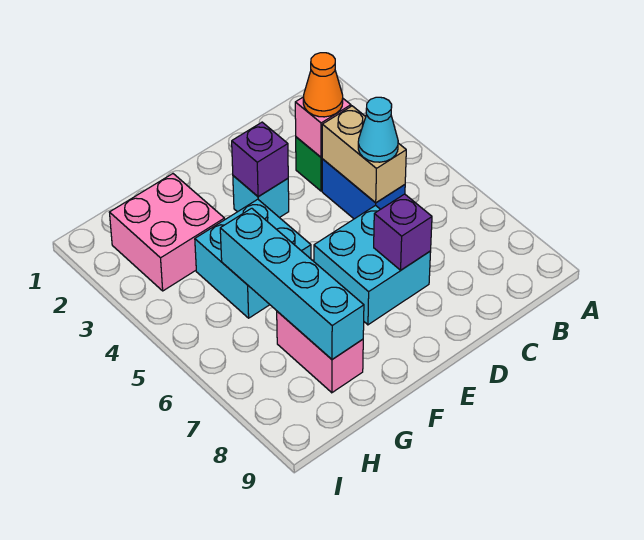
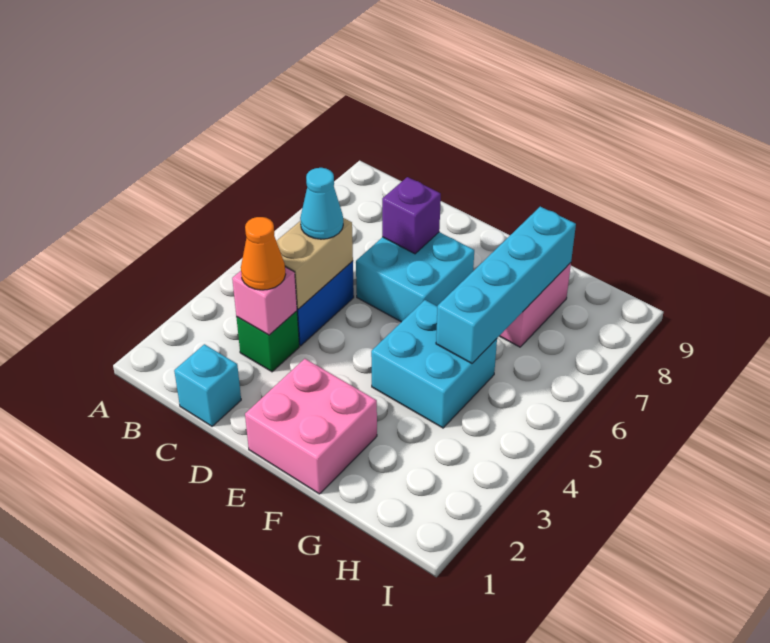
cyan brick E3 level 1 -> cyan brick C1 level 1
purple brick E3 level 2 -> none
pink brick G2:H3 level 1 -> pink brick E1:F2 level 1

